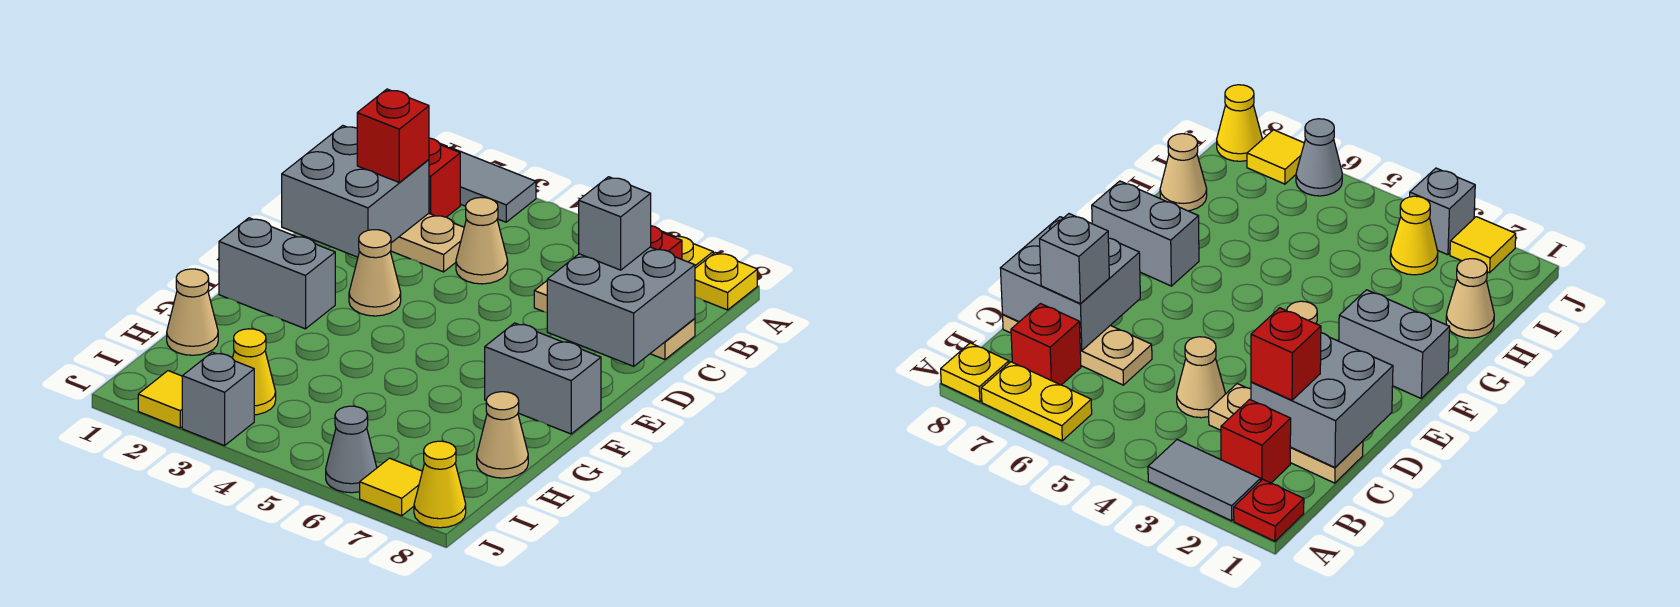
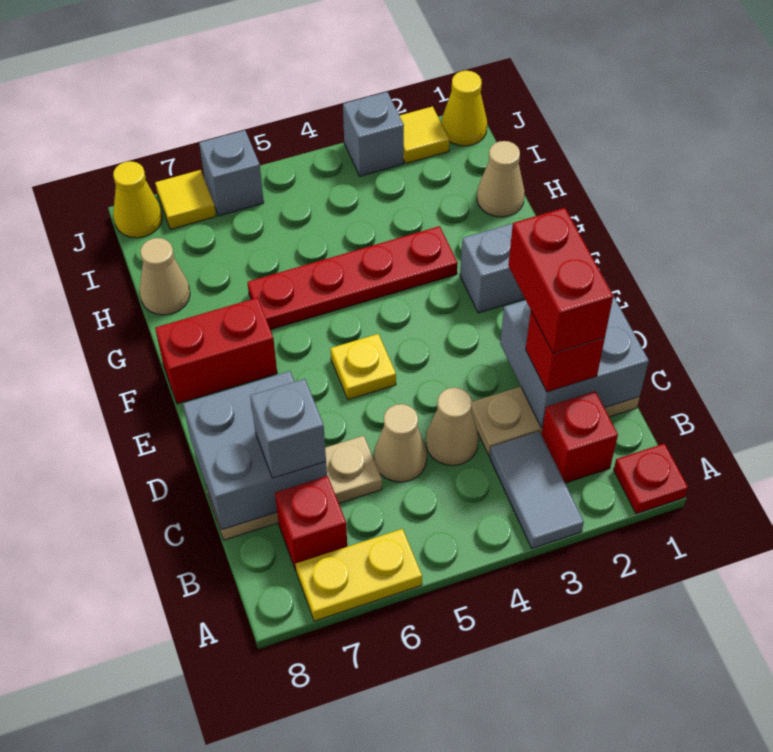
grey tile A2:A3 level 1 -> grey tile A3:B3 level 1
yellow plate A8 level 1 -> yellow plate E5 level 1
none -> red brick C2:D2 level 4
tan cone E3 level 1 -> tan cone C5 level 1
grey brick F7:F8 level 1 -> red brick F7:F8 level 1
none -> red plate G3:G6 level 1
yellow cone I3 level 1 -> yellow cone J1 level 1
grey cone J6 level 1 -> grey brick J6 level 1

